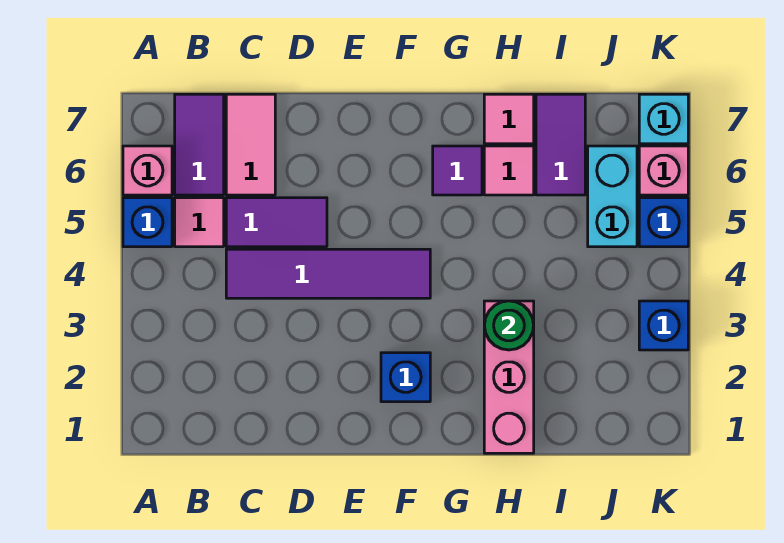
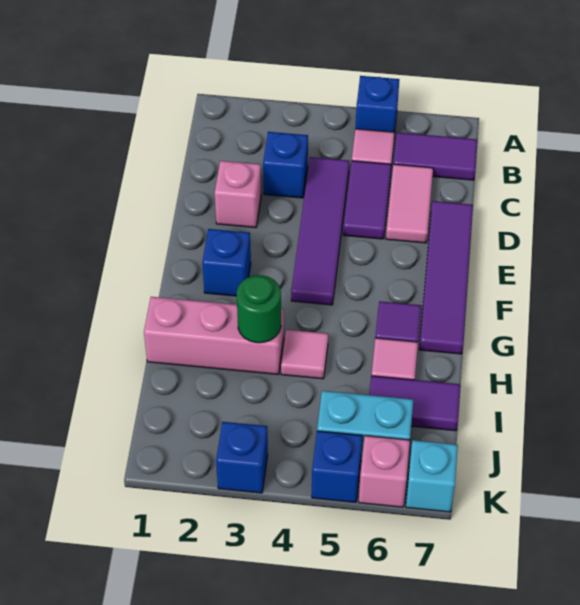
pink brick A6 level 1 -> pink brick D2 level 1
none -> blue brick C3 level 1
pink tile C6:C7 level 1 -> pink tile C6:D6 level 1
none -> purple tile D7:G7 level 1
pink tile H7 level 1 -> pink tile H4 level 1

